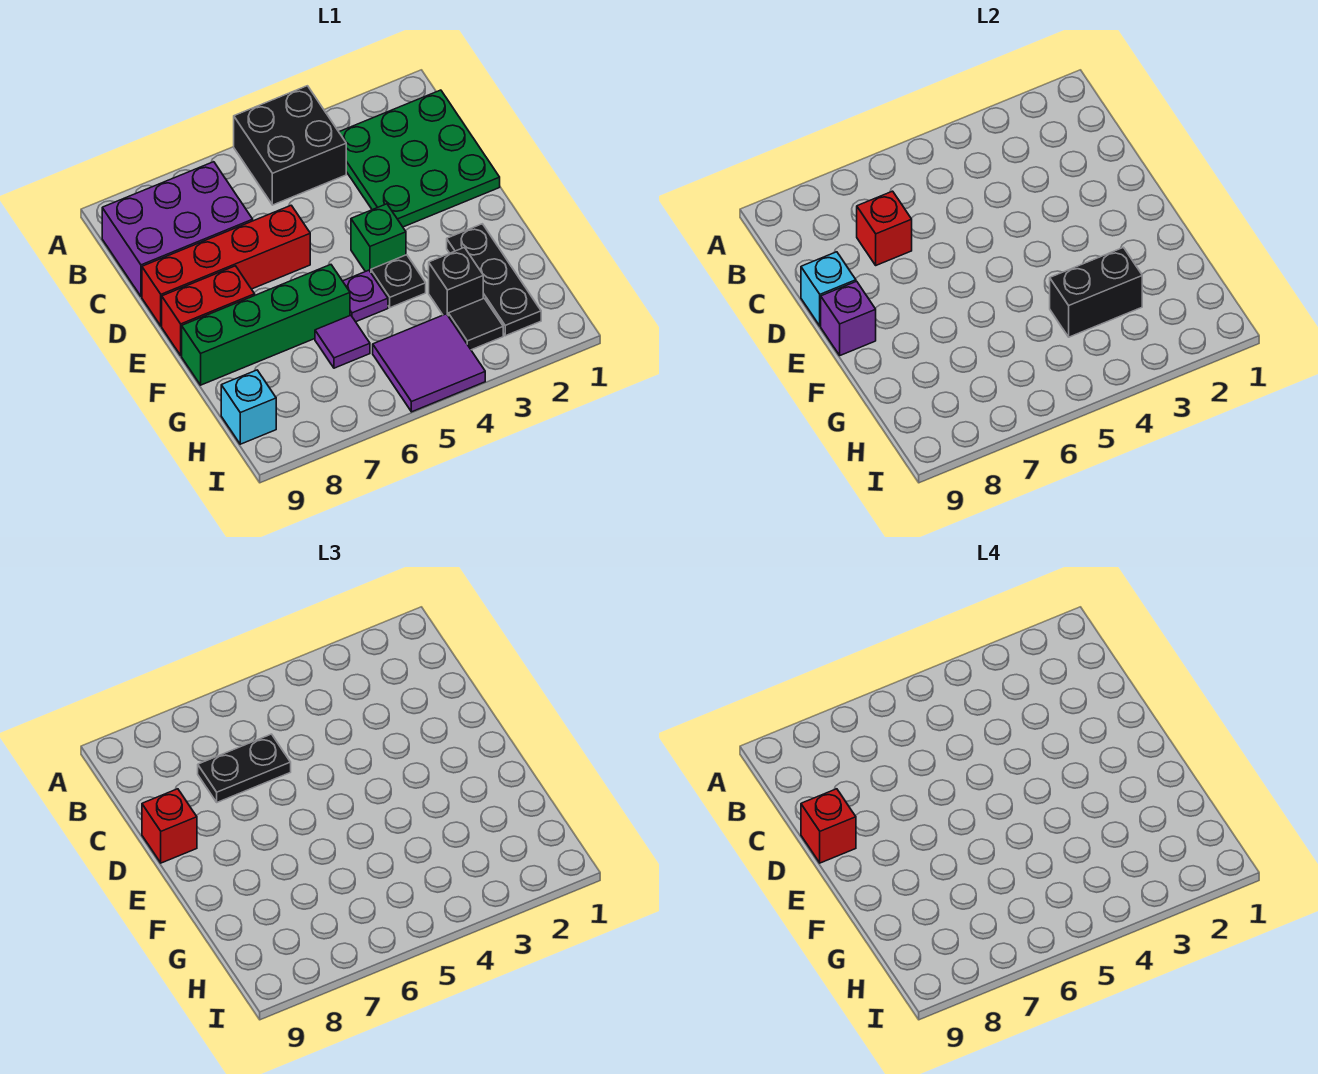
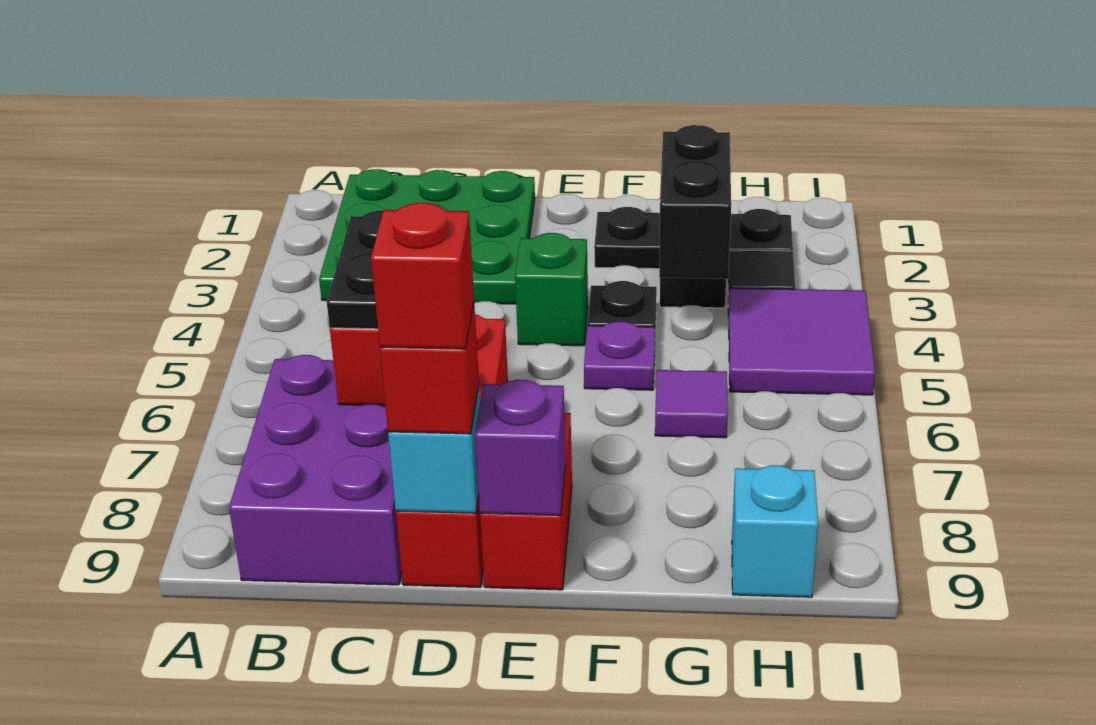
black brick A4:B5 level 1 -> none
green brick F6:F9 level 1 -> none

